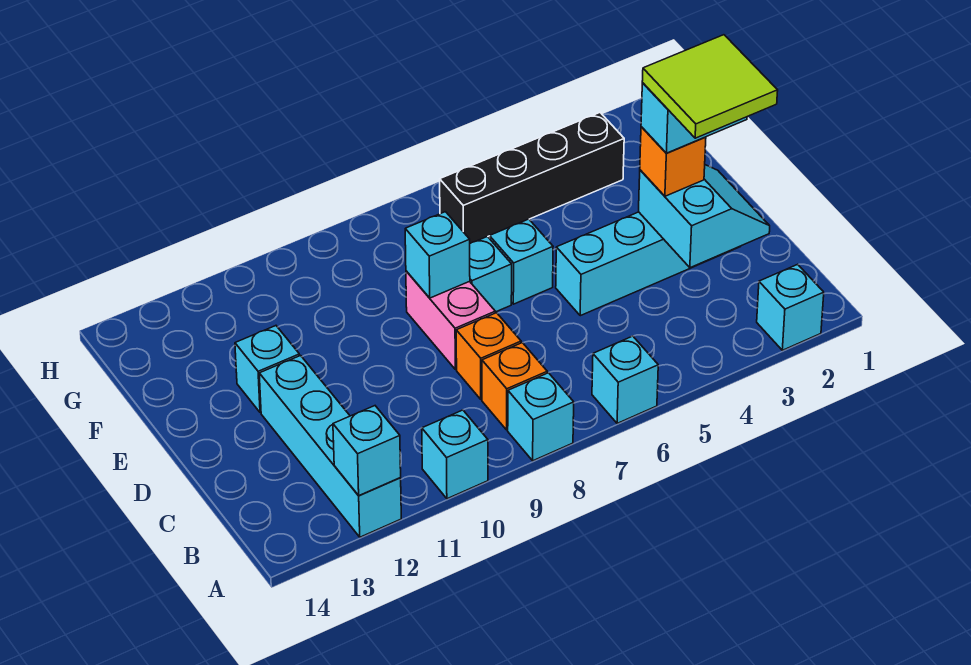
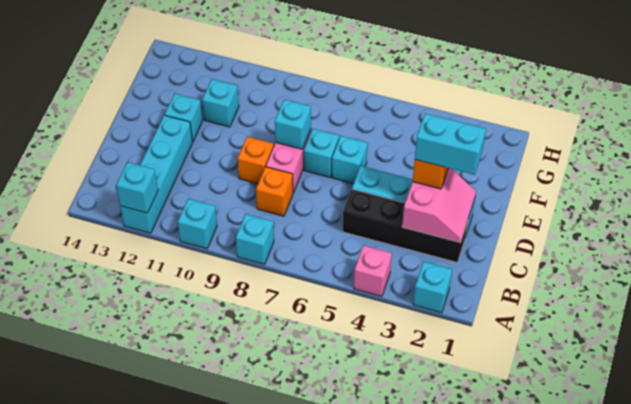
none -> pink brick A4 level 1
cyan brick A6 level 1 -> cyan brick F11 level 1
orange brick B8 level 1 -> orange brick D9 level 1
cyan slope C2:D3 level 2 top 3 -> pink slope C2:D3 level 2 top 3
lime tile C2:D3 level 5 -> none
black brick G3:G6 level 1 -> black brick C2:C5 level 1

